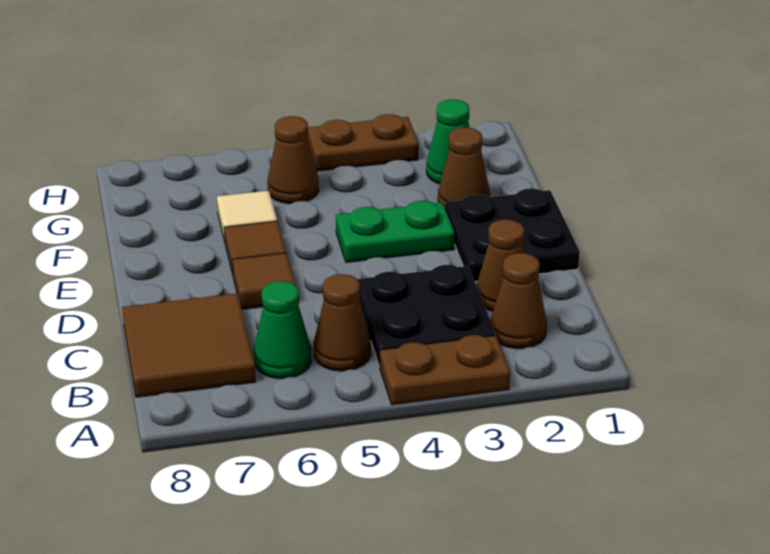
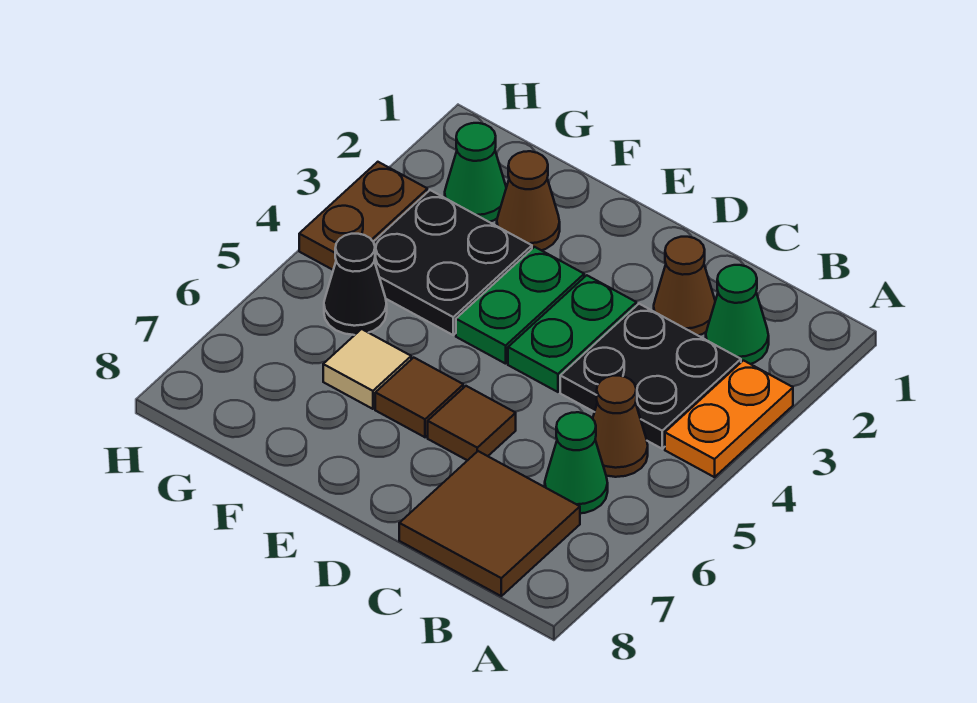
brown plate A3:A4 level 1 -> orange plate A3:A4 level 1
brown cone B2 level 1 -> green cone B2 level 1
black plate D1:E2 level 1 -> black plate F3:G4 level 1
none -> green plate D3:D4 level 1
brown cone G5 level 1 -> black cone G5 level 1

